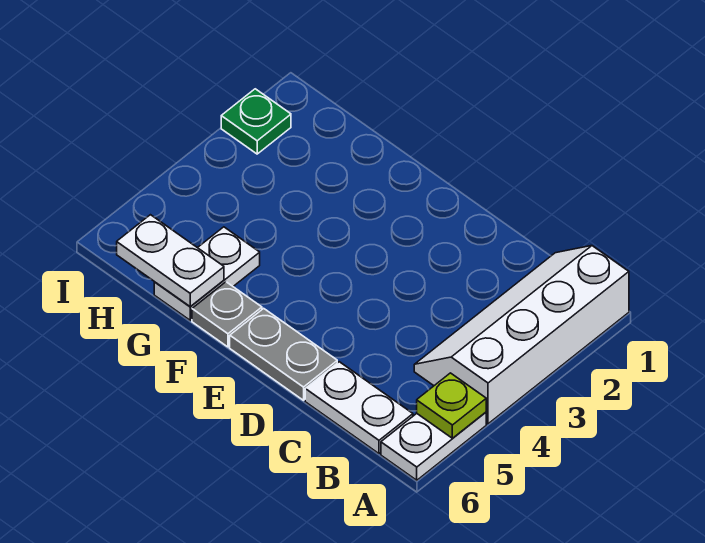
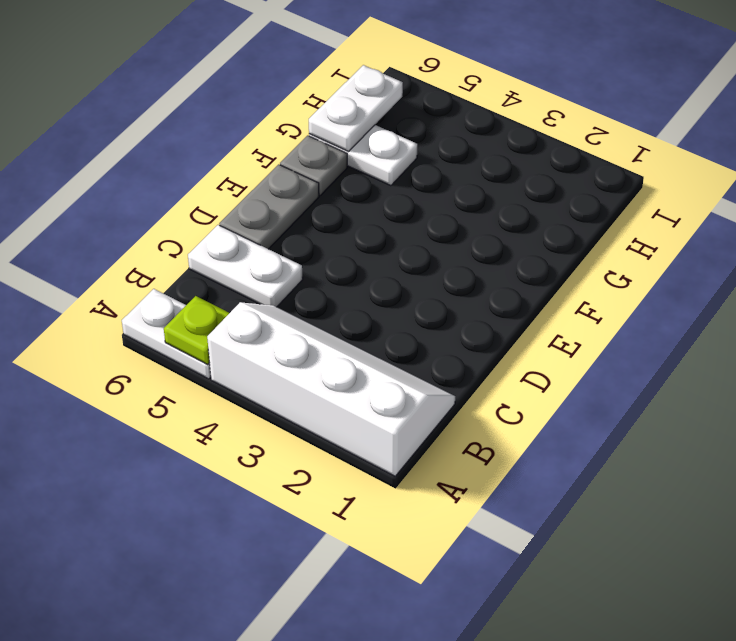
white plate B6:C6 level 1 -> white plate C5:C6 level 1
green plate I2 level 1 -> none

